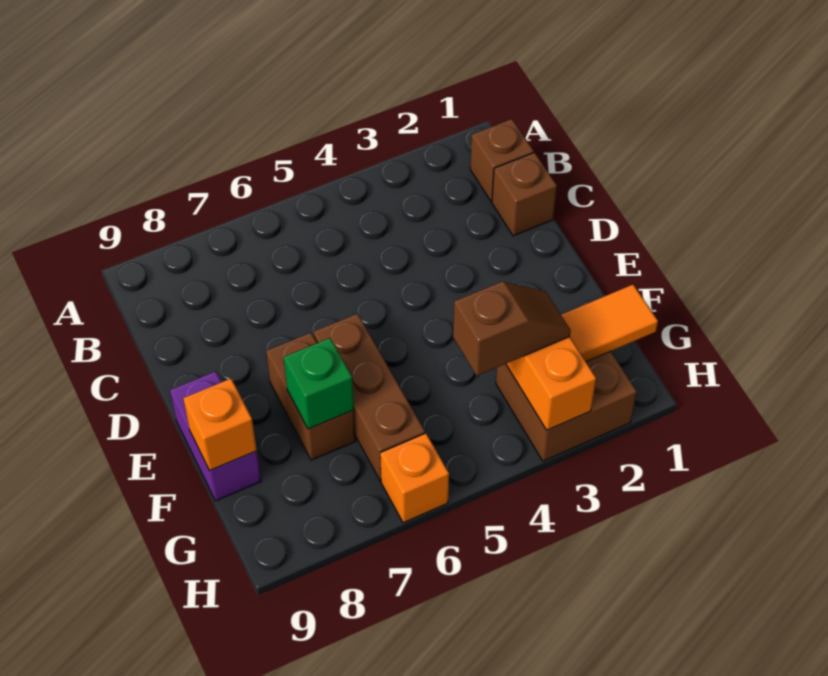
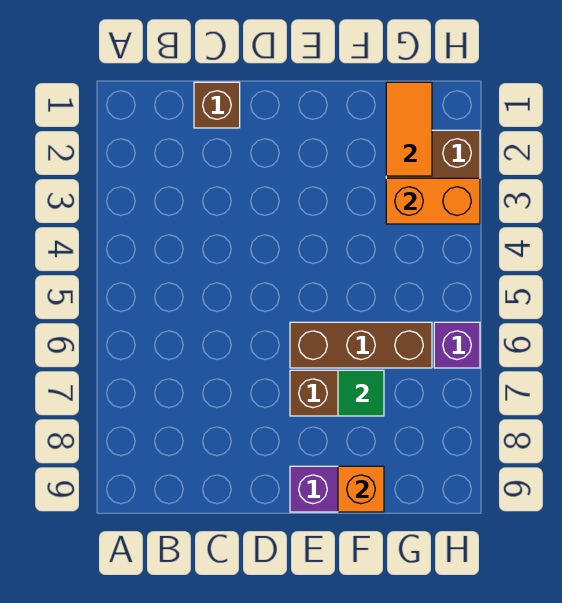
brown brick B1 level 1 -> none
green brick F7 level 2 -> green tile F7 level 2
brown slope G3:G4 level 3 top 4 -> none
orange brick H6 level 1 -> purple brick H6 level 1

